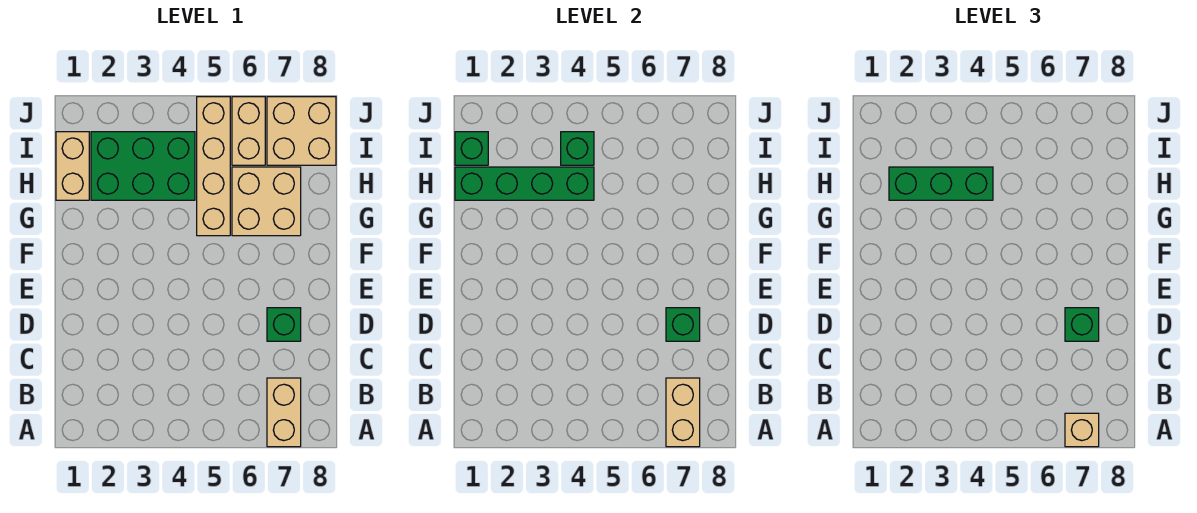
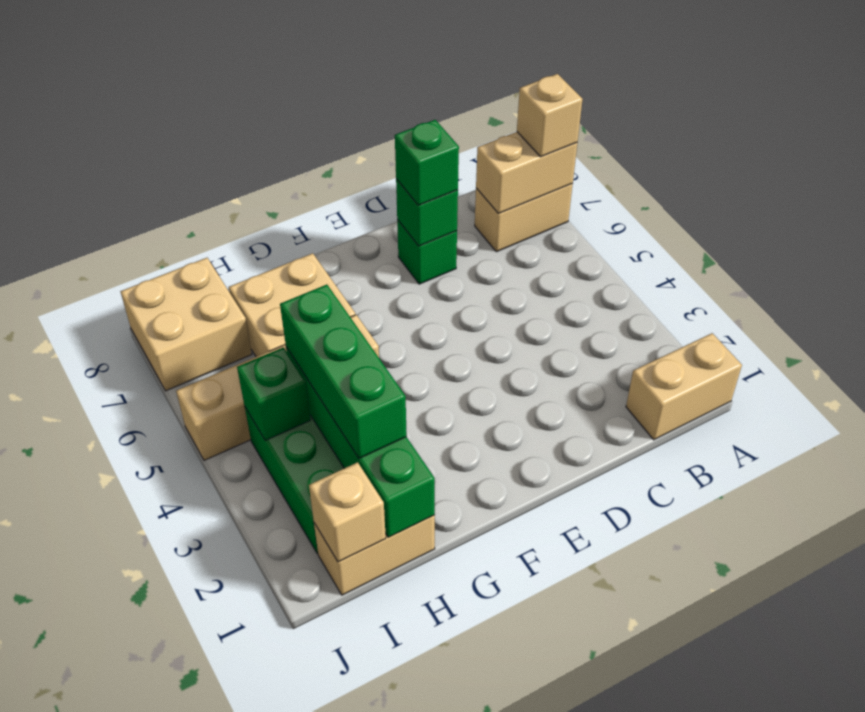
green brick I1 level 2 -> tan brick I1 level 2
tan brick I6:J6 level 1 -> tan brick A1:B1 level 1

